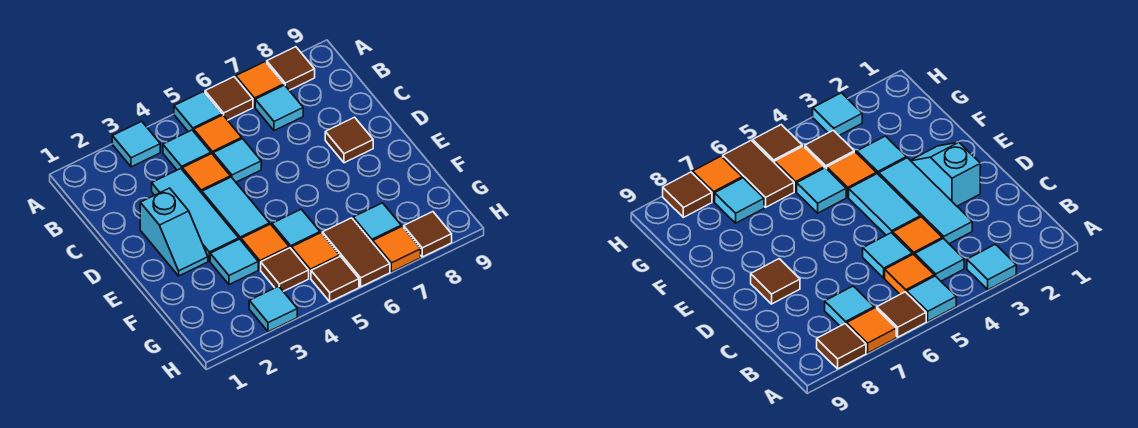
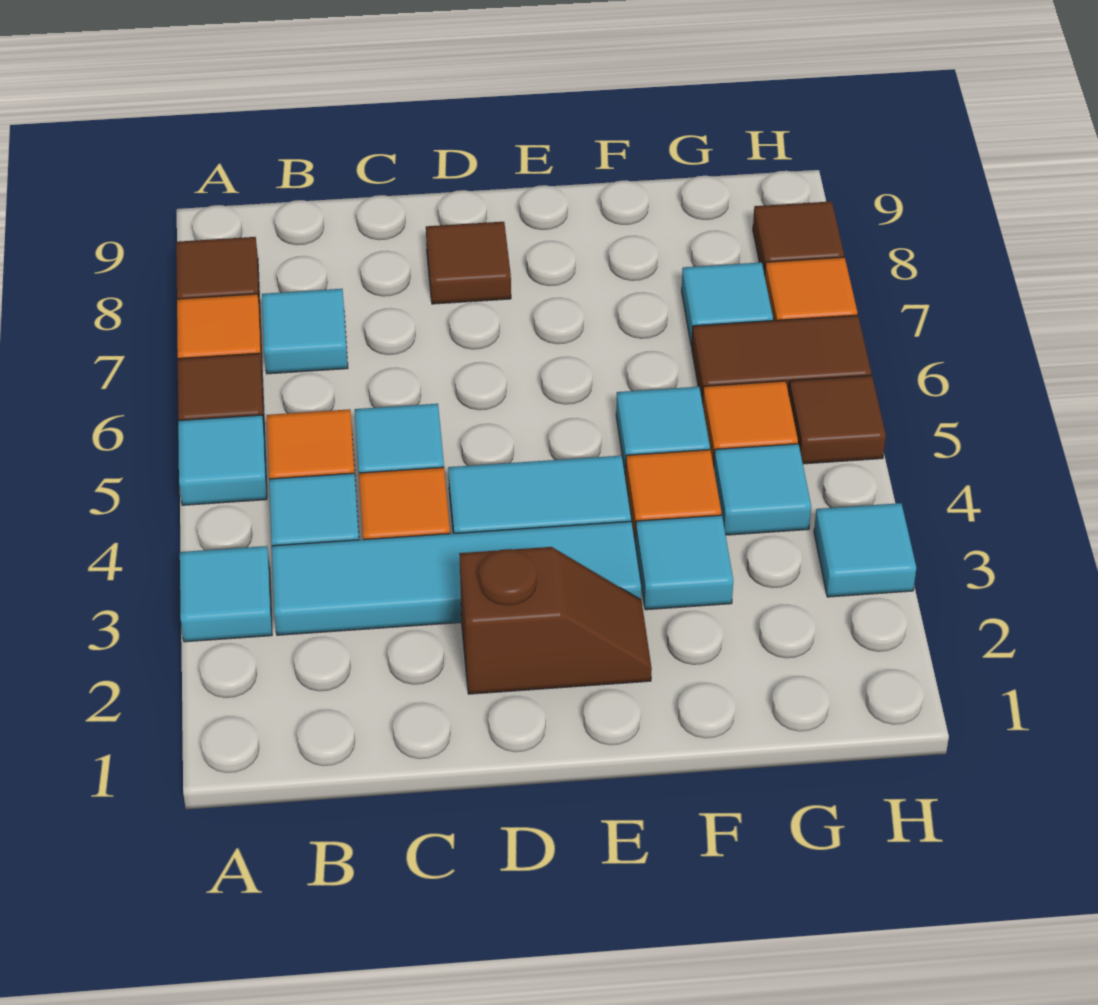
cyan tile C3:E3 level 1 -> cyan tile B3:E3 level 1
cyan slope D2:E2 level 1 top D -> brown slope D2:E2 level 1 top D
brown tile G4 level 1 -> cyan tile G4 level 1

